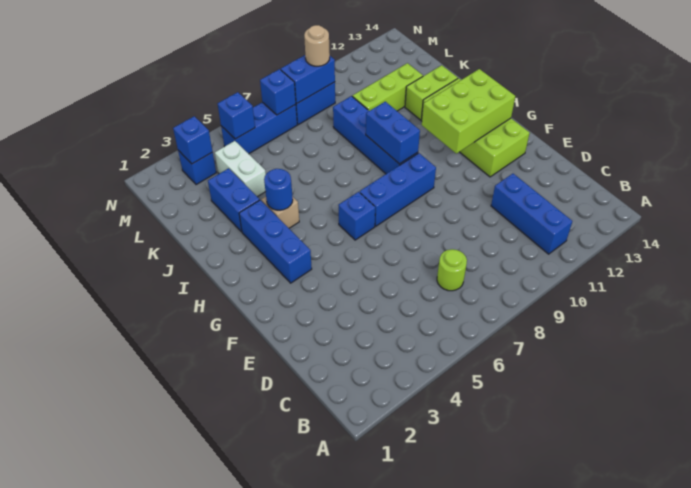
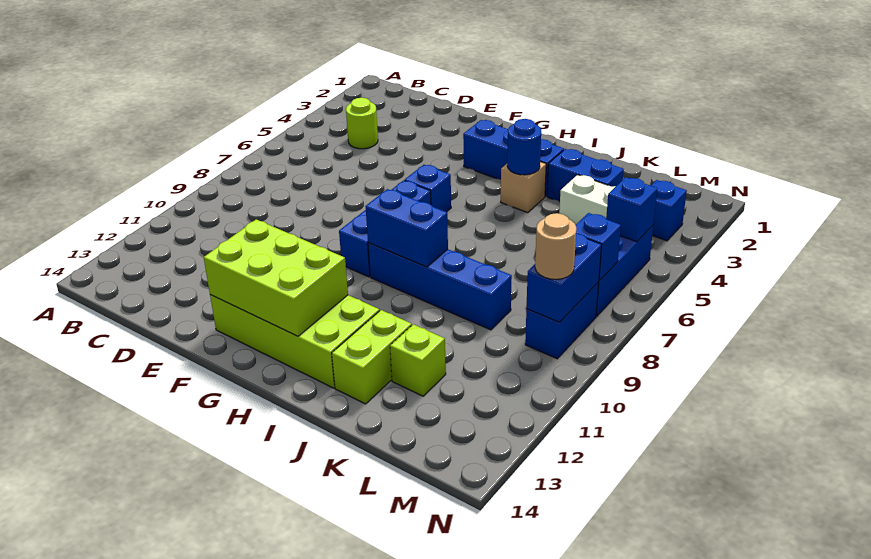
blue brick B11:D11 level 1 -> none
lime round brick C7 level 1 -> lime round brick C4 level 1
lime brick G11:H13 level 2 -> lime brick F12:H13 level 2
lime brick K10:K12 level 1 -> lime brick K12 level 1
blue brick M3 level 2 -> none

